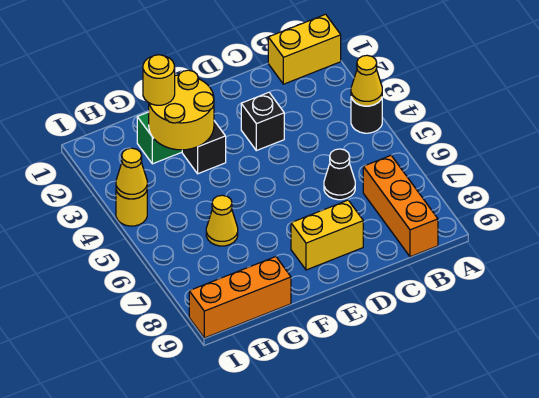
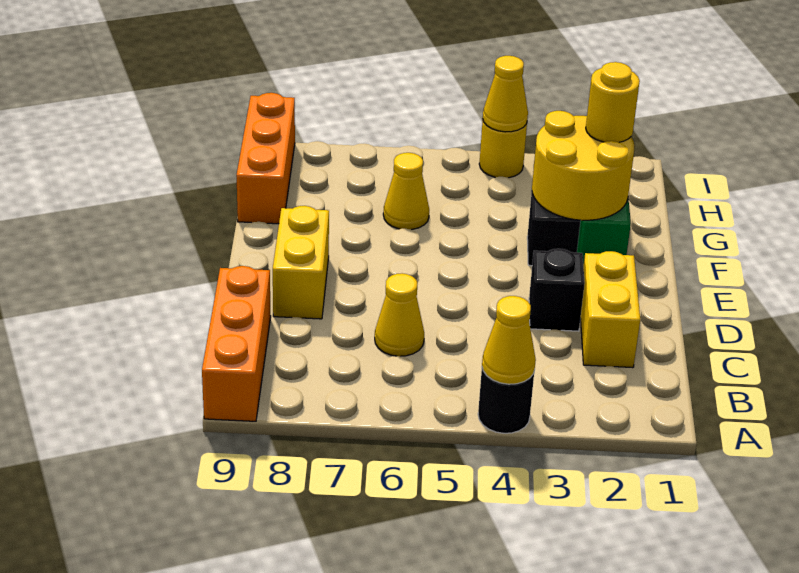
yellow brick A1:B1 level 1 -> yellow brick C2:D2 level 1
orange brick B7:B9 level 1 -> orange brick A9:C9 level 1
black cone C6 level 1 -> yellow cone C6 level 1

